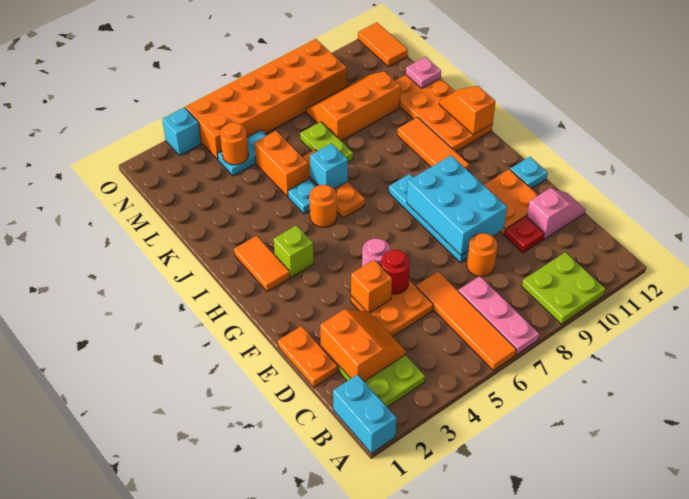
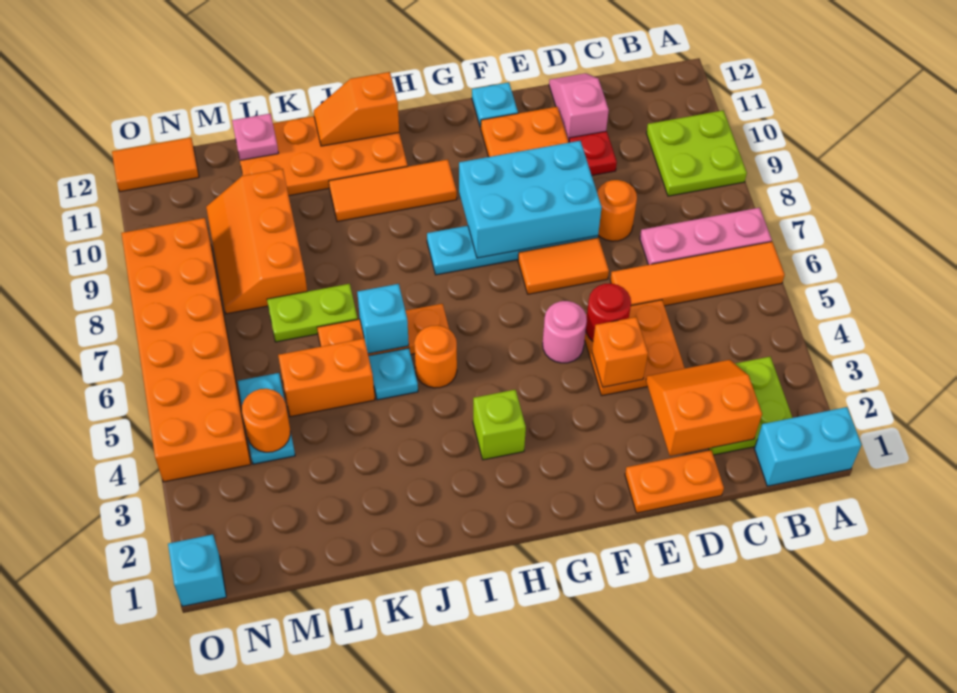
orange tile H2:I2 level 1 -> orange tile E7:F7 level 1
cyan brick O3 level 1 -> cyan brick O1 level 1

